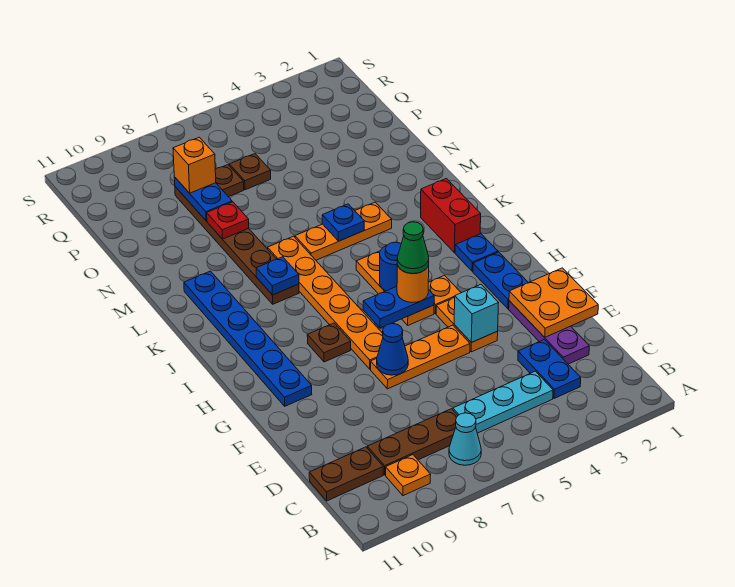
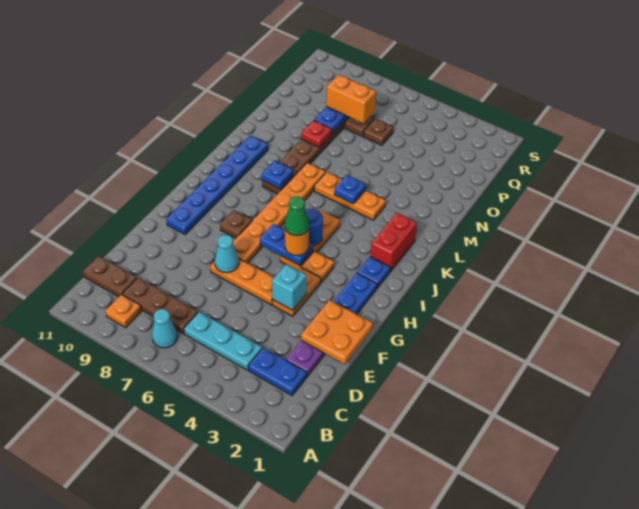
blue plate C3:D3 level 1 -> blue plate C2:C3 level 1
blue cone F7 level 2 -> cyan cone F7 level 2
orange brick P8 level 3 -> orange brick P7:P8 level 3

